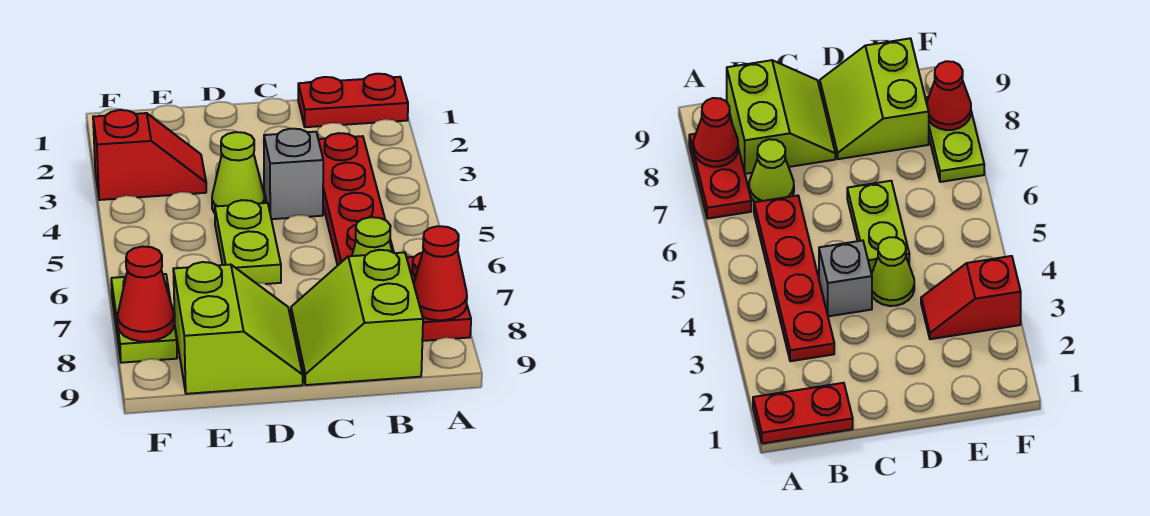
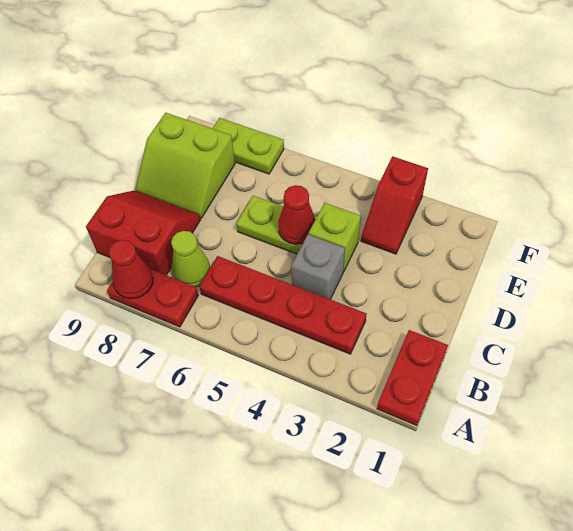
lime slope B8:C9 level 1 top B -> red slope B8:C9 level 1 top B
lime cone D4 level 1 -> lime brick D4 level 1
red cone F8 level 2 -> red cone D5 level 2

